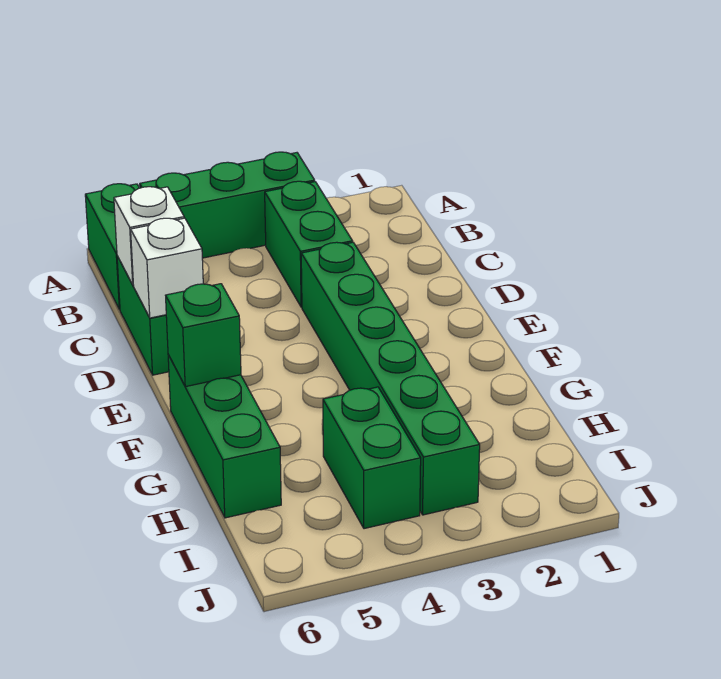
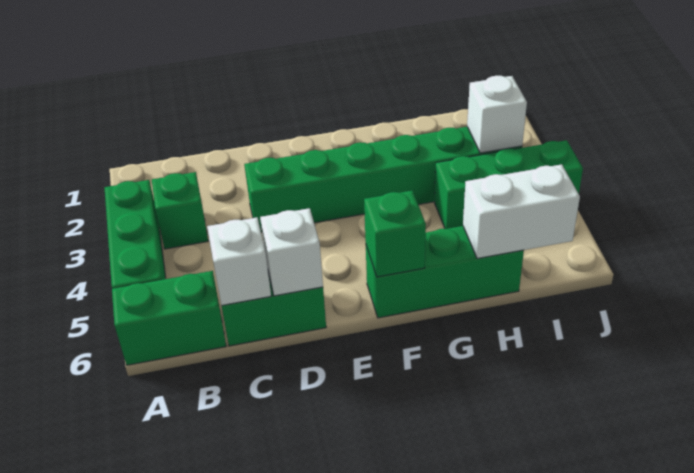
green brick B3:C3 level 1 -> green brick B3 level 1
green brick H4:I4 level 1 -> green brick H4:J4 level 1
none -> white brick H6:I6 level 2
none -> white brick I3 level 2

